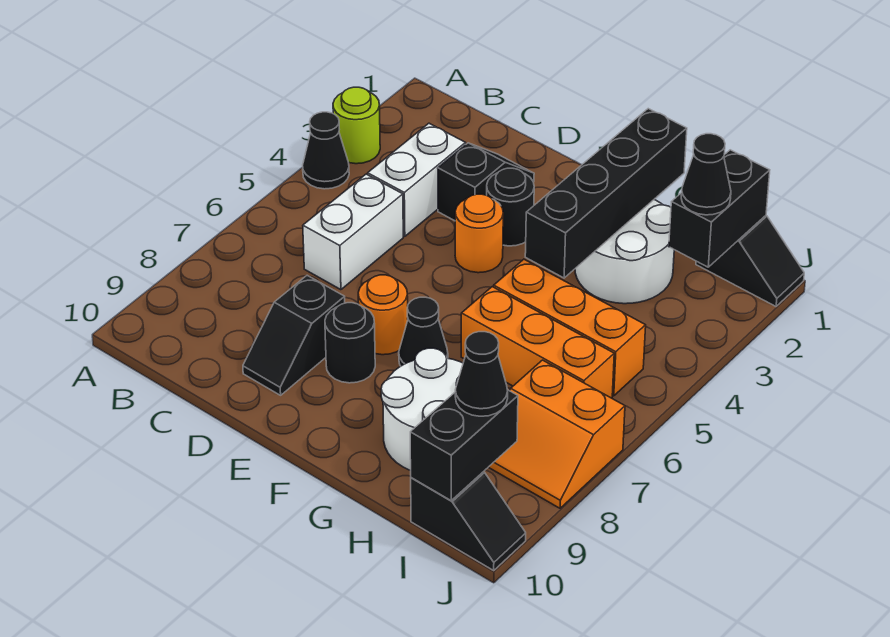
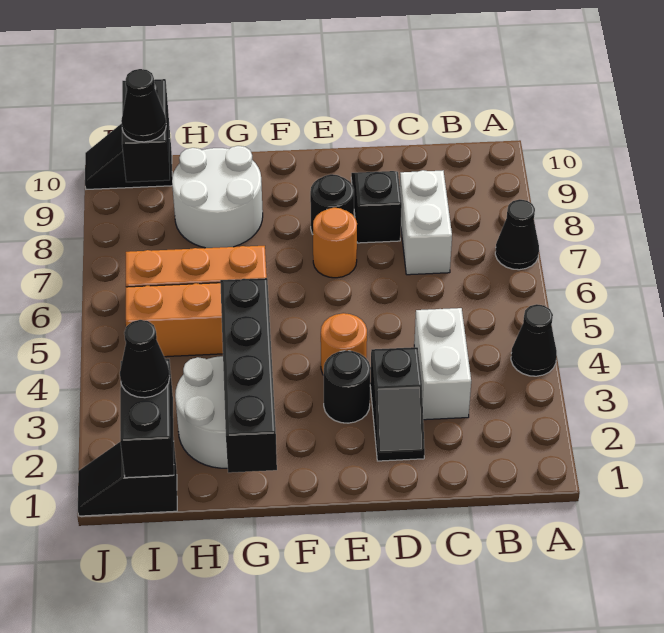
lime round brick A3 level 1 -> none
white brick C5:C6 level 1 -> white brick C7:C8 level 1
black cone F7 level 1 -> black cone A7 level 1
orange slope I7:J8 level 1 top 7 -> none

